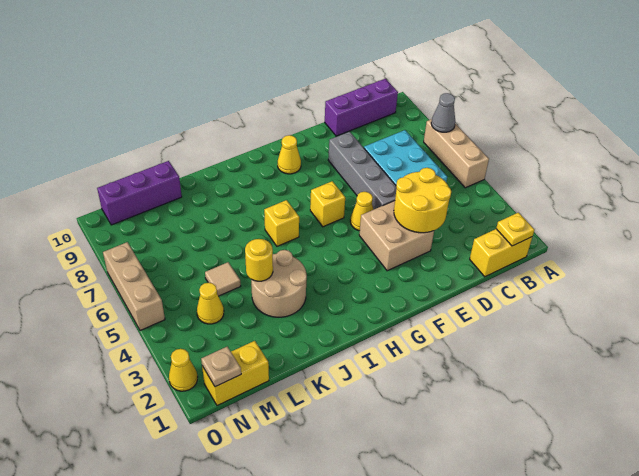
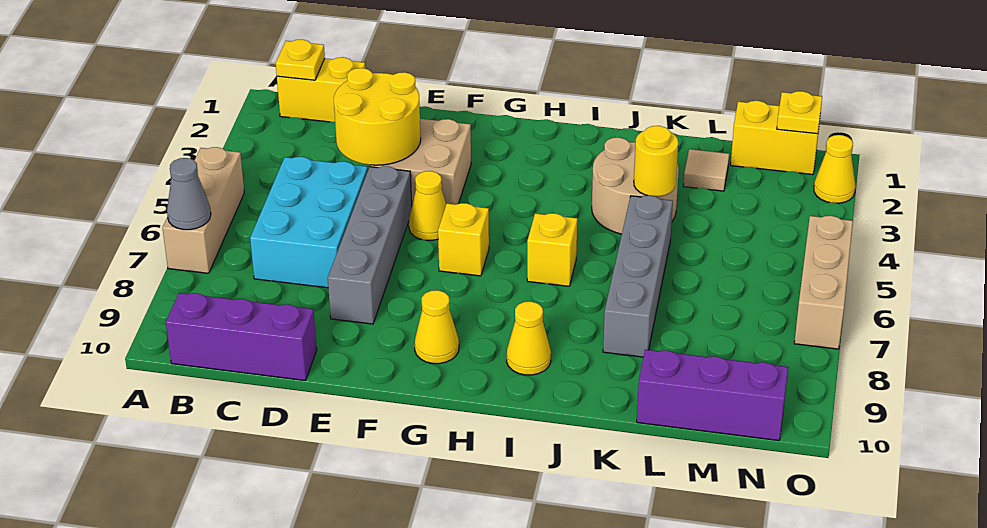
none -> grey brick K5:K8 level 1
tan tile L5 level 1 -> tan tile L2 level 1
yellow cone M4 level 1 -> yellow cone I9 level 1
tan plate N1 level 2 -> yellow plate N1 level 2

